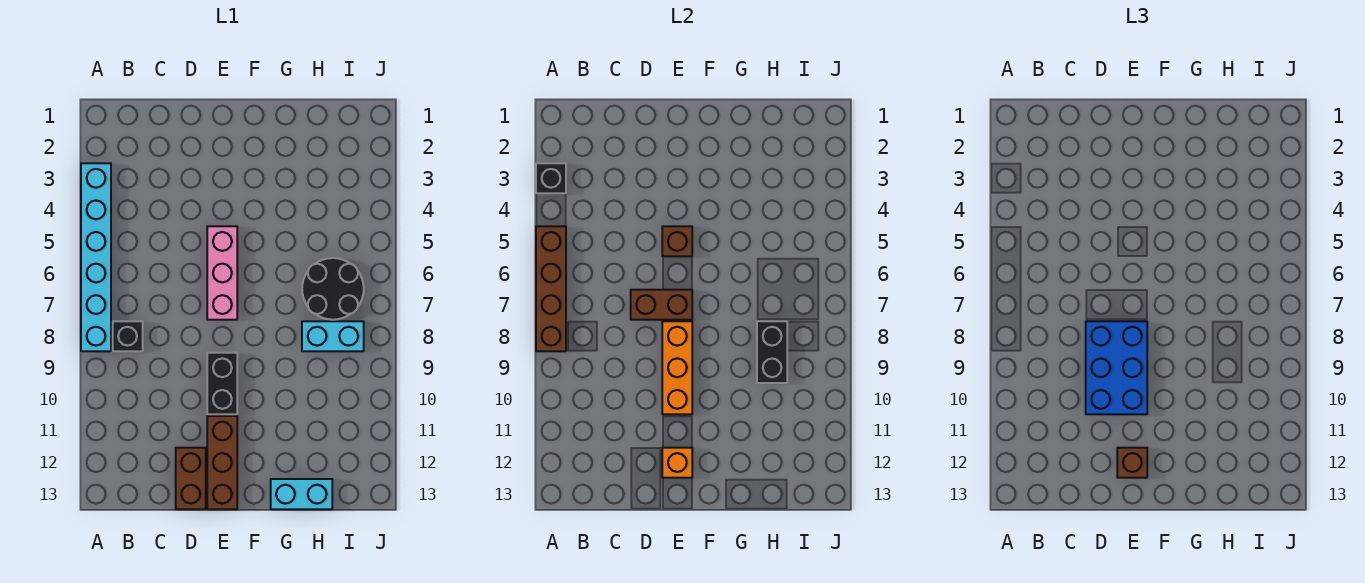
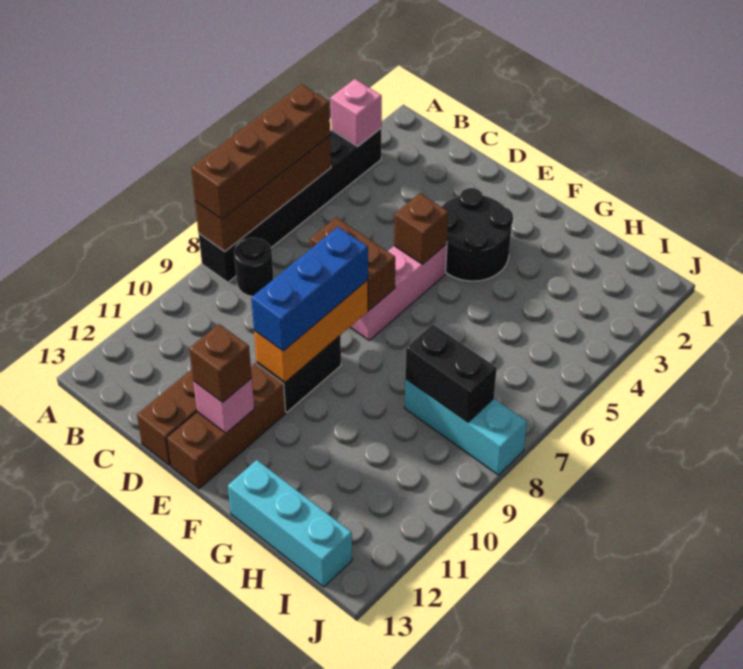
cyan brick A3:A8 level 1 -> black brick A3:A8 level 1
black brick A3 level 2 -> pink brick A3 level 2
none -> brown brick A5:A8 level 3
black brick B8 level 1 -> black round brick B8 level 1
blue brick D8:E10 level 3 -> blue brick E8:E10 level 3
orange brick E12 level 2 -> pink brick E12 level 2
cyan brick G13:H13 level 1 -> cyan brick G13:I13 level 1
black round brick H6:I7 level 1 -> black round brick E3:F4 level 1
cyan brick H8:I8 level 1 -> cyan brick H8:J8 level 1
black brick H8:H9 level 2 -> black brick H8:I8 level 2

